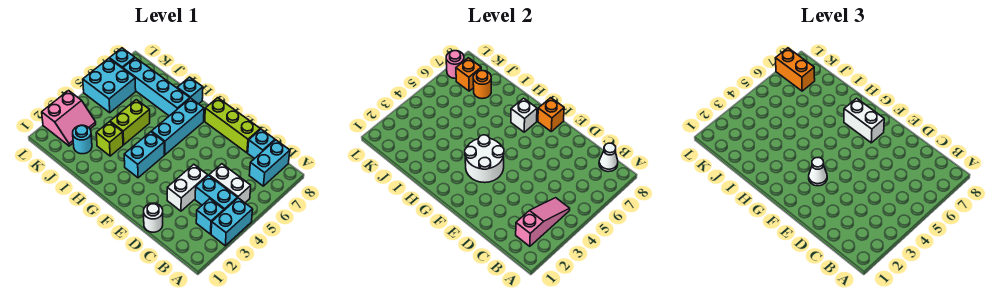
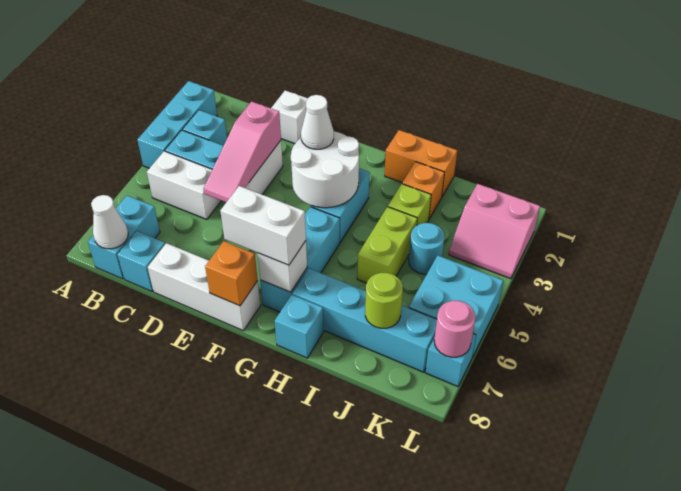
cyan brick A3:A4 level 1 -> cyan brick A2:A4 level 1
pink slope B2:B4 level 2 top 2 -> pink slope D3:D5 level 2 top 3
white round brick D1 level 1 -> white brick D1 level 1
lime brick D8:F8 level 1 -> white brick D8:F8 level 1
cyan round brick J2 level 1 -> cyan round brick J4 level 1
orange round brick J7 level 2 -> lime round brick J7 level 2
pink slope K2:L3 level 1 top L -> pink slope K2:L3 level 1 top 2
orange brick K7 level 2 -> orange brick I2 level 1
orange brick K7:L7 level 3 -> orange brick H1:I1 level 1

